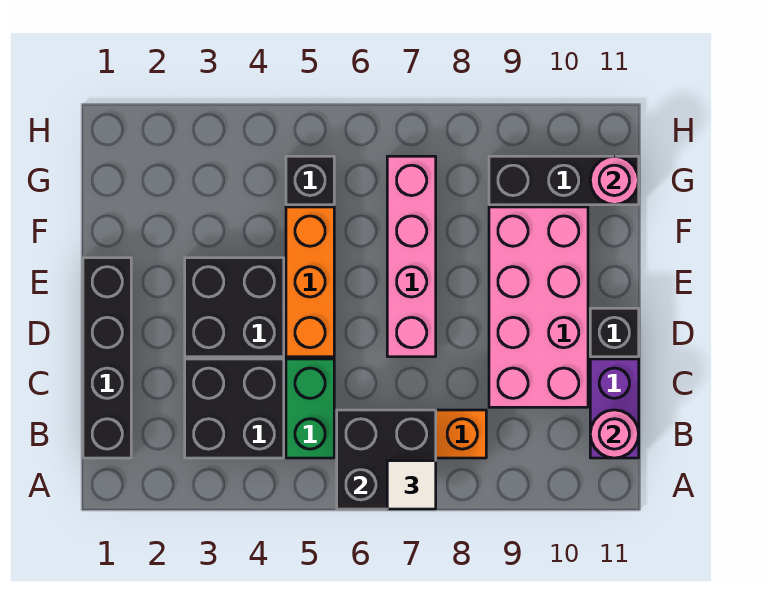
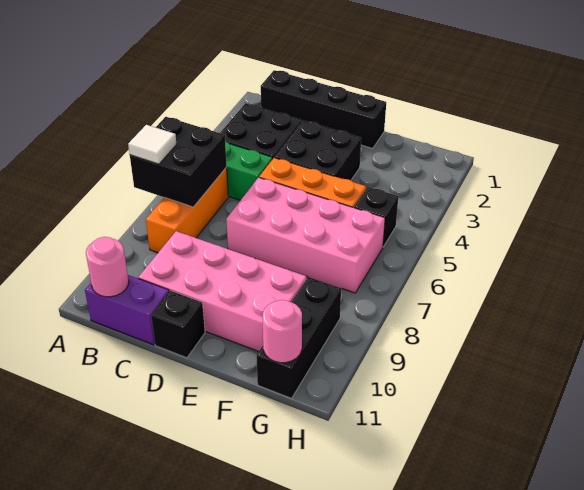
pink brick D7:G7 level 1 -> pink brick D6:G7 level 1

